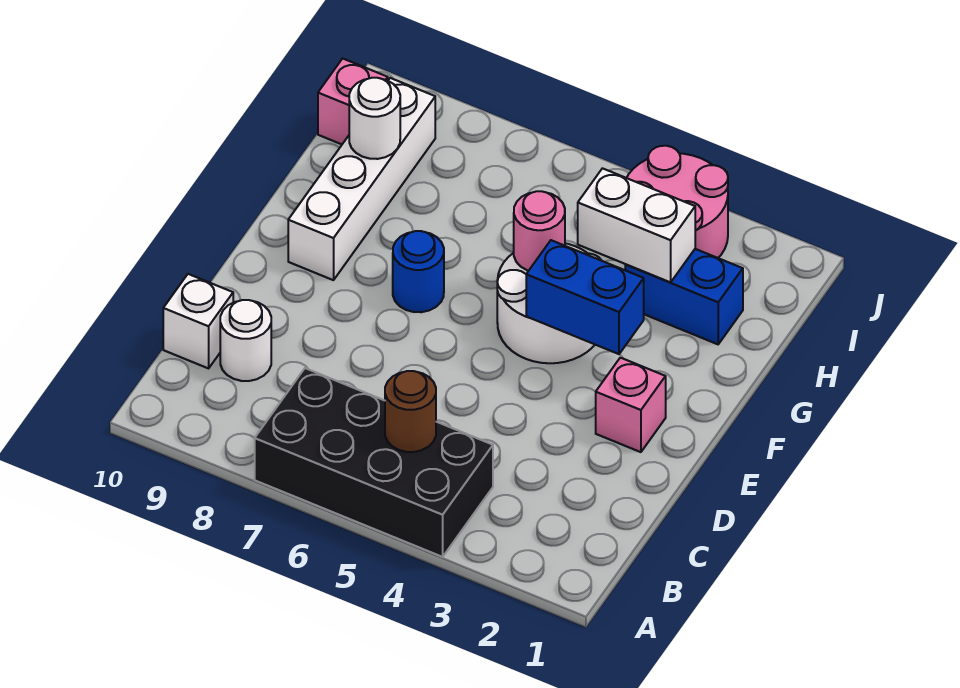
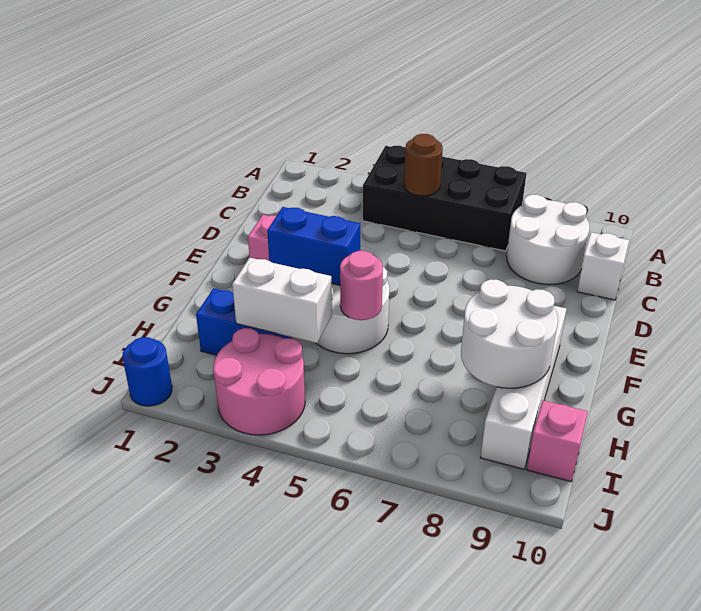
white round brick C9 level 1 -> white round brick B8:C9 level 1
blue round brick F7 level 1 -> blue round brick J1 level 1
white round brick H9 level 2 -> white round brick G8:H9 level 2

